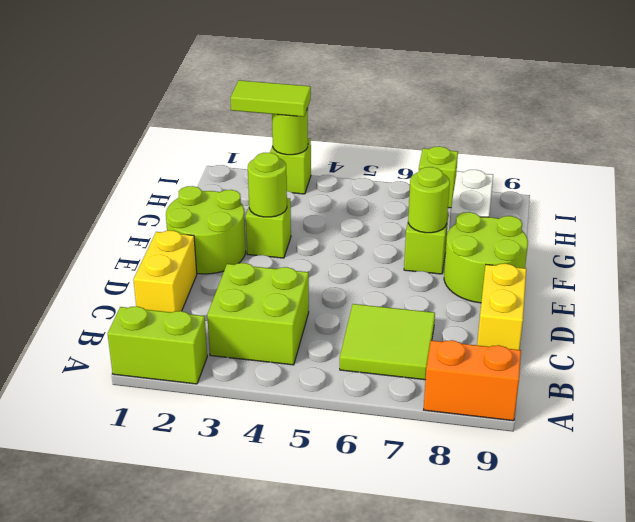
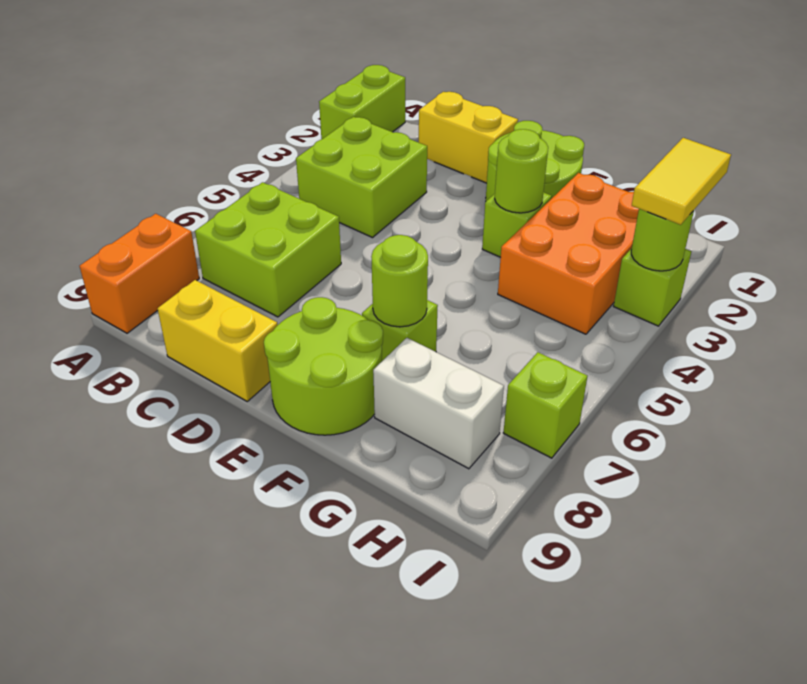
lime tile B6:C7 level 1 -> lime brick B6:C7 level 1
none -> orange brick G2:H4 level 1
lime tile I2:I3 level 3 -> yellow tile I2:I3 level 3

